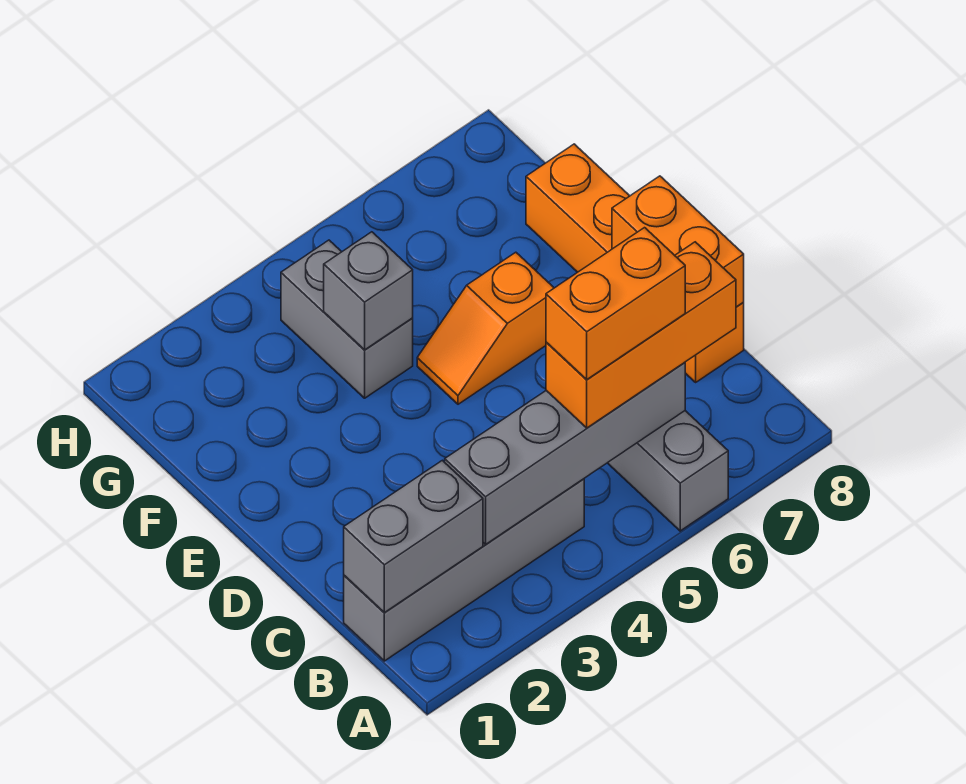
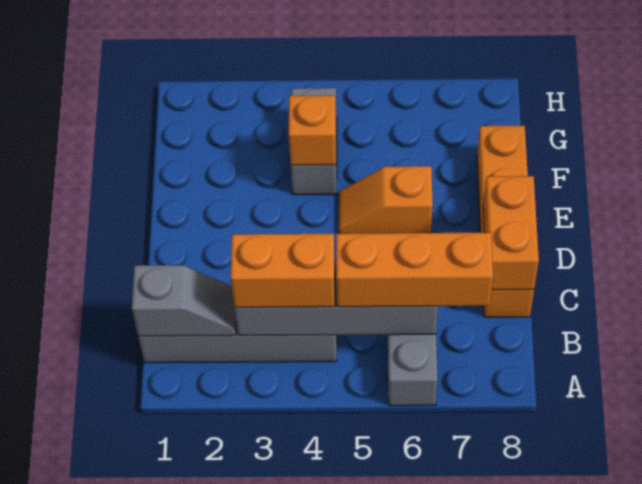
grey brick B1:B2 level 2 -> grey slope B1:B2 level 2 top 1
orange brick B5:B6 level 4 -> orange brick B3:B4 level 3
grey brick F4 level 2 -> orange brick F4 level 2

